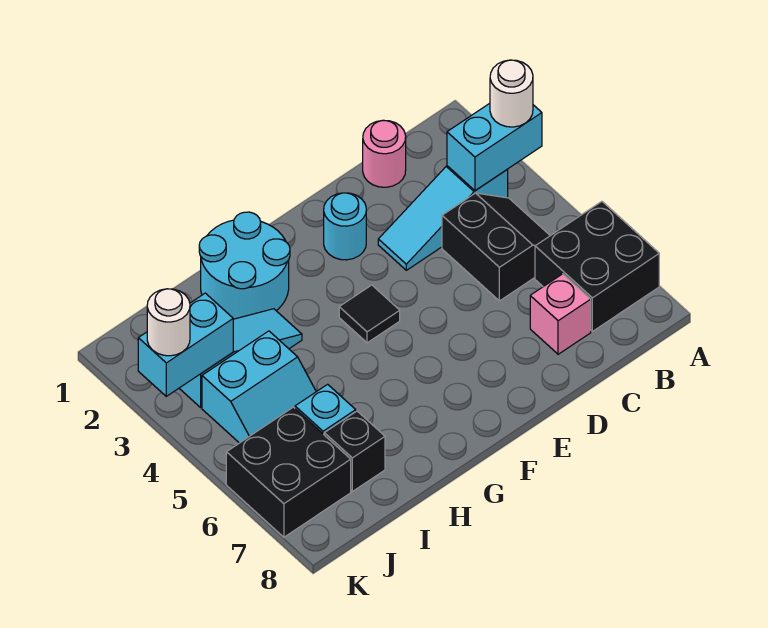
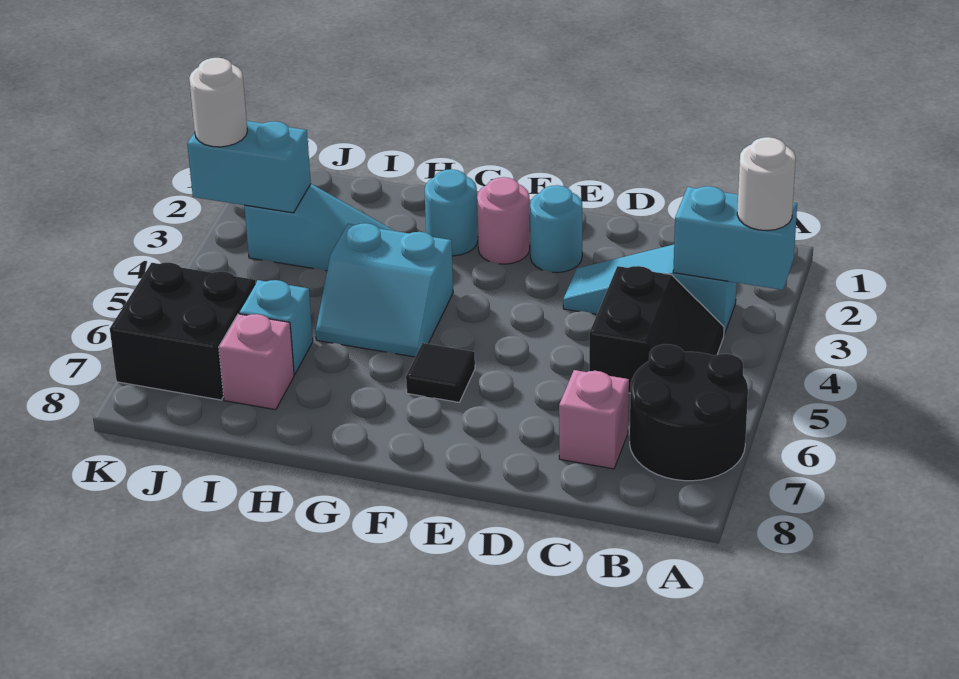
black brick A6:B7 level 1 -> black round brick A6:B7 level 1
pink round brick C1 level 1 -> pink round brick F2 level 1
black tile F4 level 1 -> black tile F6 level 1
cyan round brick G1:H2 level 1 -> cyan round brick G2 level 1
cyan slope I4:J5 level 1 top 4 -> cyan slope G4:H5 level 1 top 4
black brick I7 level 1 -> pink brick I7 level 1

